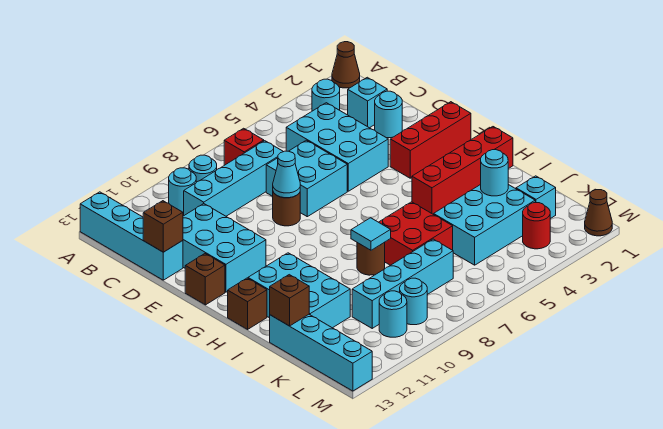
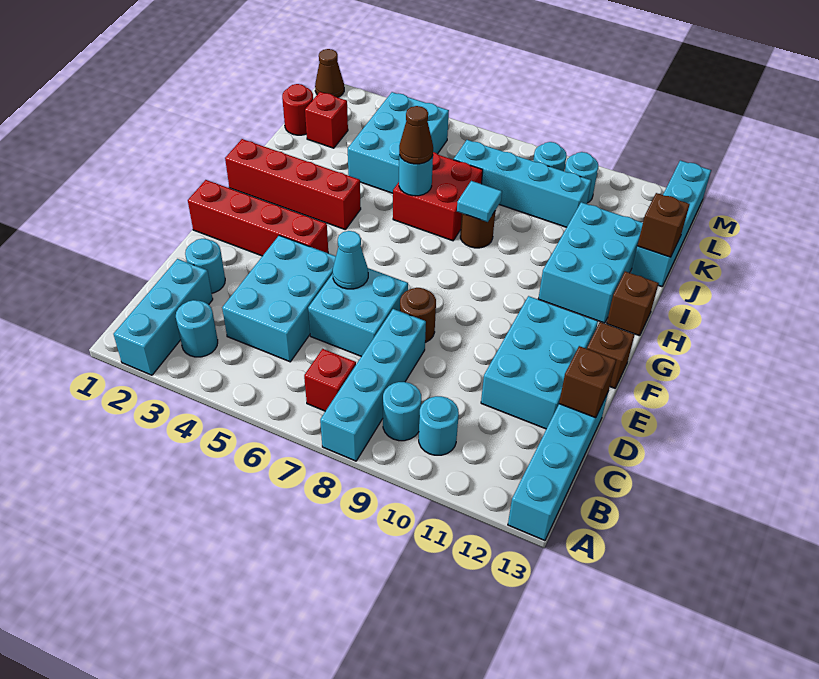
brown cone A1 level 1 -> brown cone I6 level 3
cyan brick C2 level 1 -> cyan brick A2:C2 level 1
cyan brick C7:C10 level 1 -> cyan brick A8:D8 level 1
cyan cone E8 level 2 -> cyan cone E6 level 2
red brick F1:F3 level 1 -> red brick F1:F4 level 1
cyan brick J3:K5 level 1 -> cyan brick J4:L5 level 1
cyan round brick J3 level 2 -> cyan round brick I6 level 2
cyan brick K2 level 1 -> red brick K2 level 1
red round brick L3 level 1 -> red round brick K1 level 1

